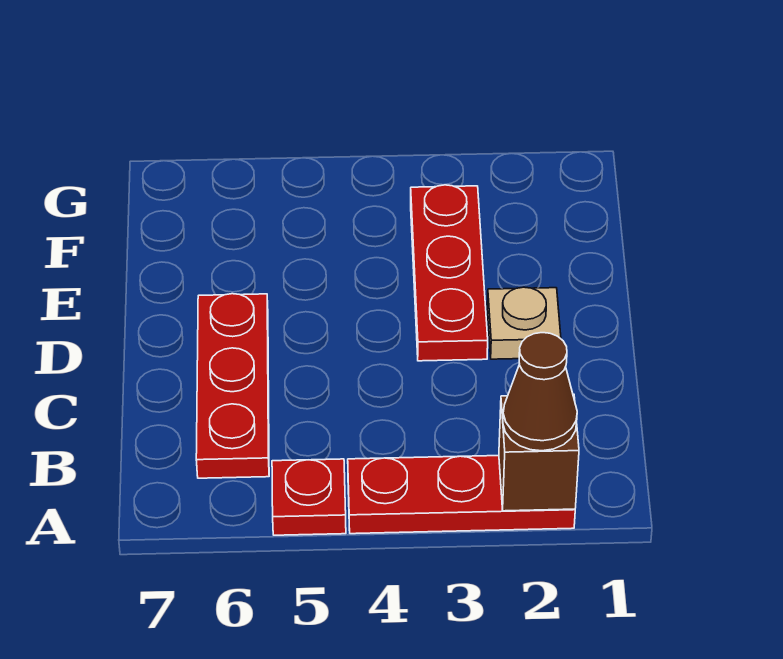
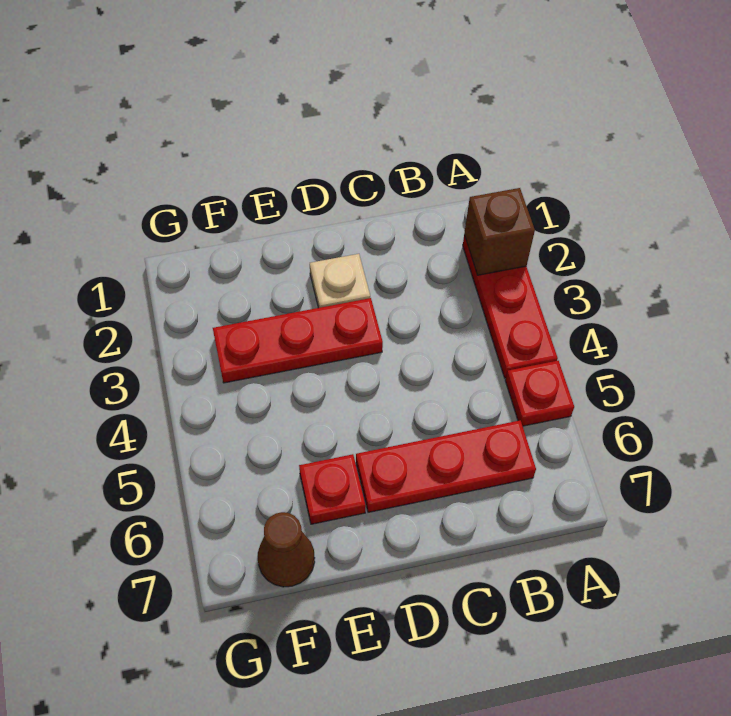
brown cone A2 level 3 -> brown cone F7 level 1
none -> red plate E6 level 1

